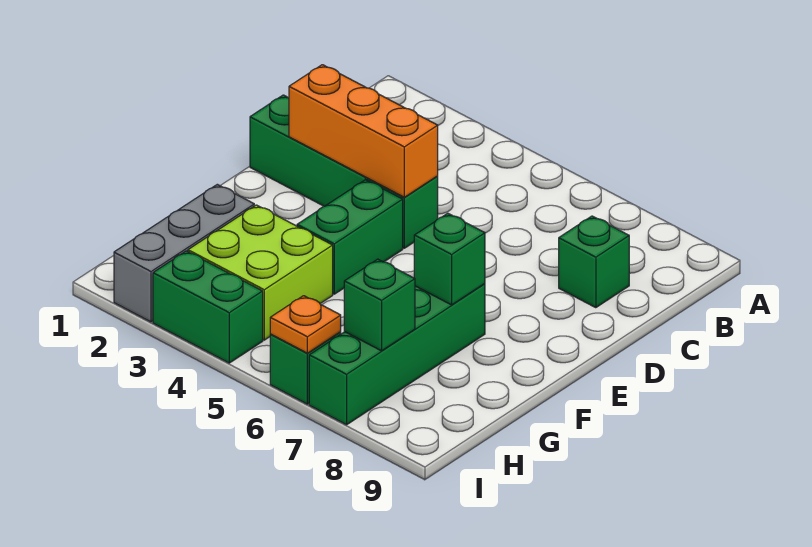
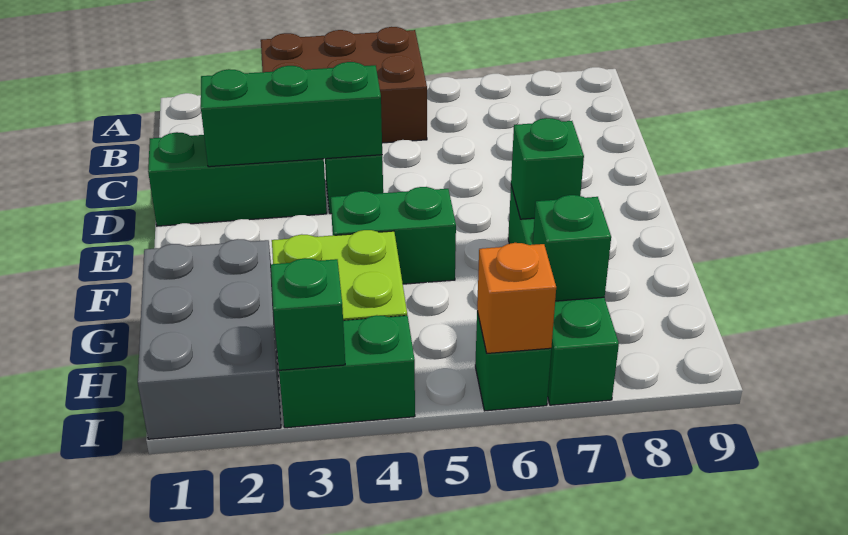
none -> brown brick A3:B5 level 1
green brick C8 level 1 -> green brick I3 level 2
orange brick D2:D4 level 2 -> green brick D2:D4 level 2
green brick E4:F4 level 1 -> green brick F4:F5 level 1
grey brick G2:I2 level 1 -> grey brick G1:I2 level 1
orange plate I6 level 2 -> orange brick I6 level 2

